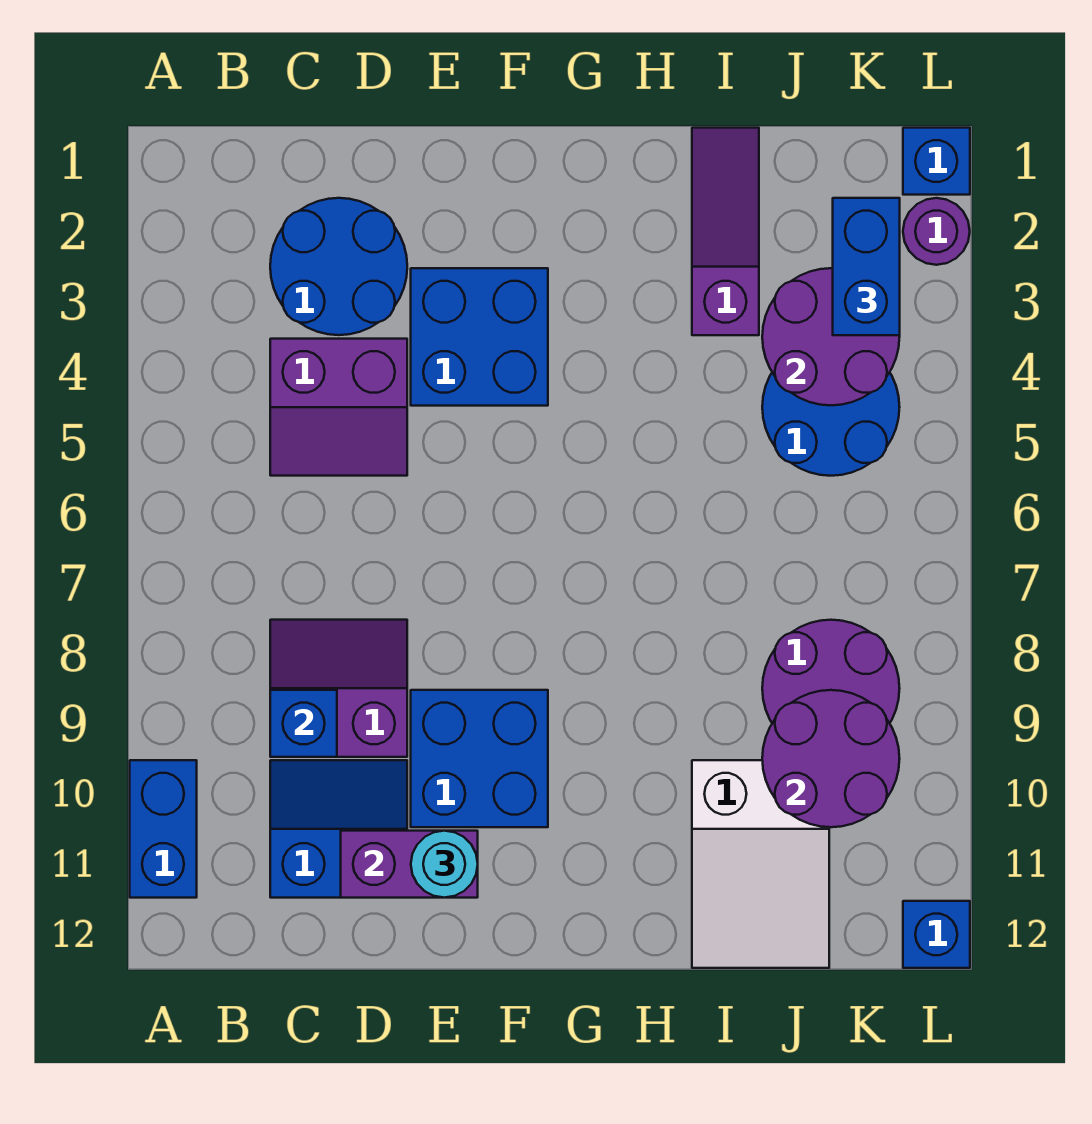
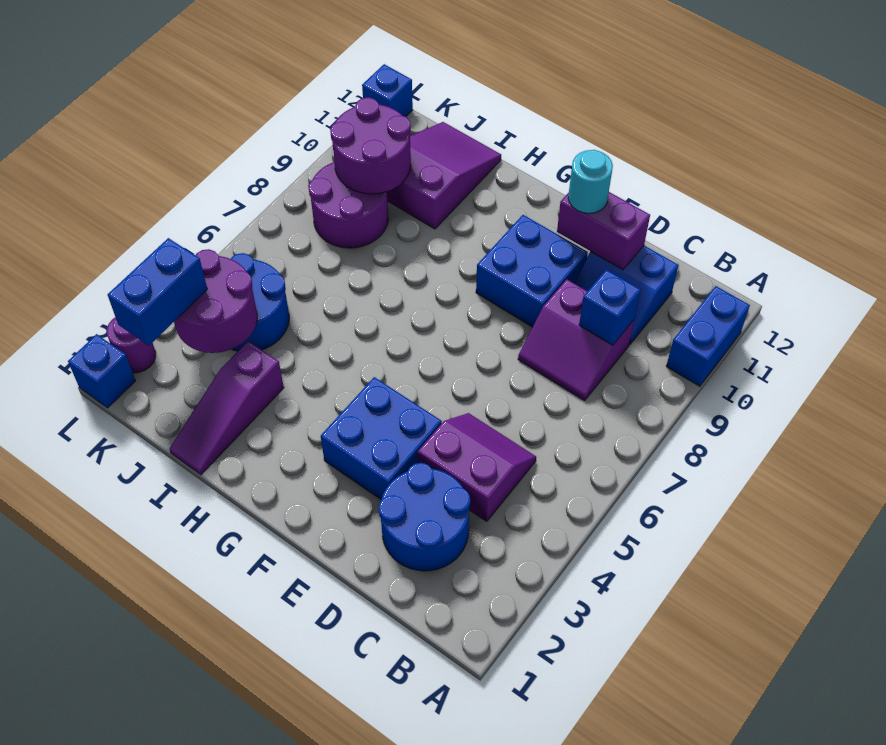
white slope I10:J12 level 1 top 10 -> purple slope I10:J12 level 1 top 10

